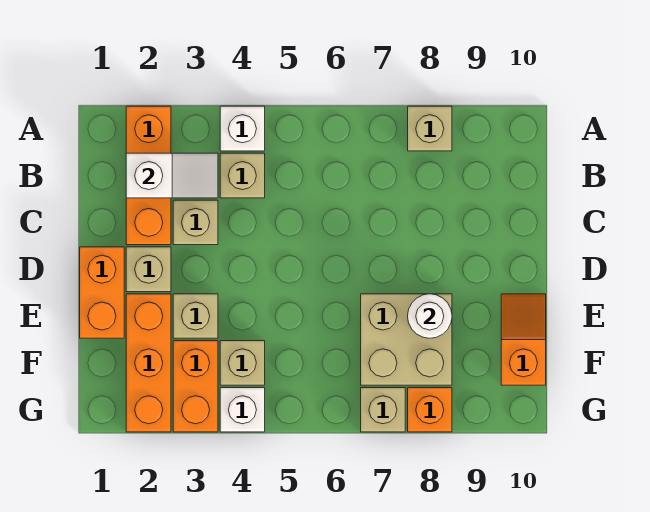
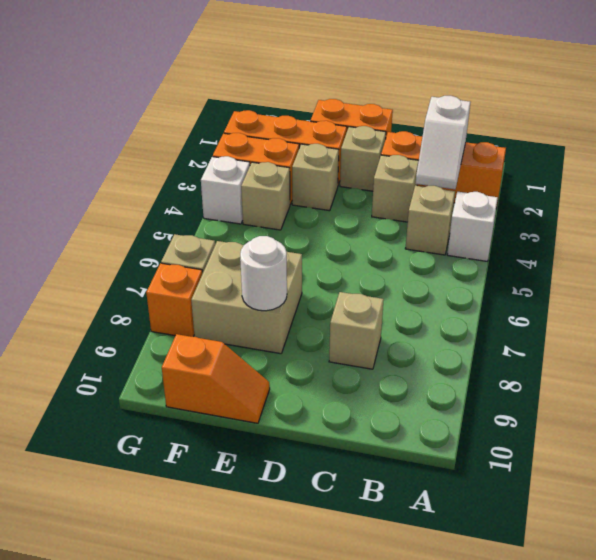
tan brick A8 level 1 -> tan brick C8 level 1

